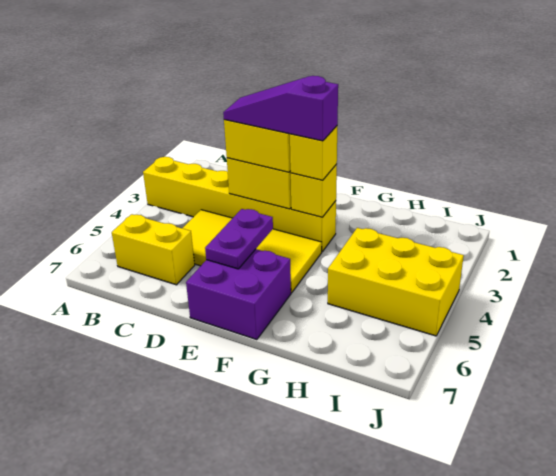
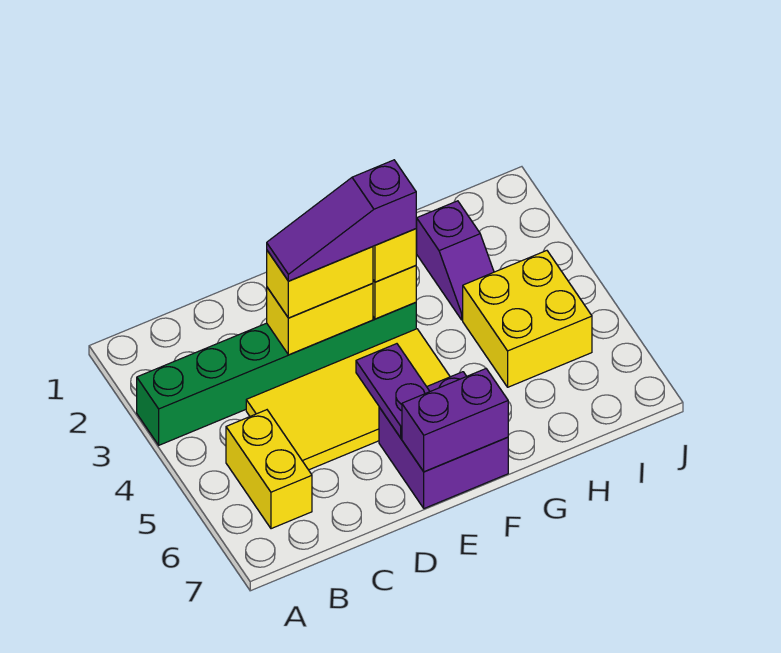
yellow brick A3:F3 level 1 -> green brick A3:F3 level 1
yellow brick B6:C6 level 1 -> yellow brick B5:B6 level 1
none -> purple brick E7:F7 level 2
none -> purple slope H2:H3 level 1 top 2
yellow brick H4:J5 level 1 -> yellow brick H4:I5 level 1

